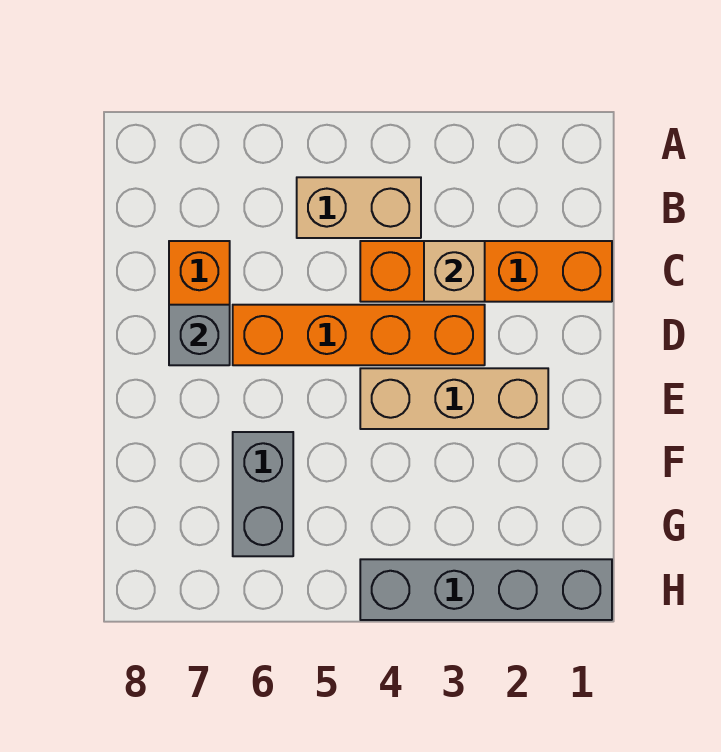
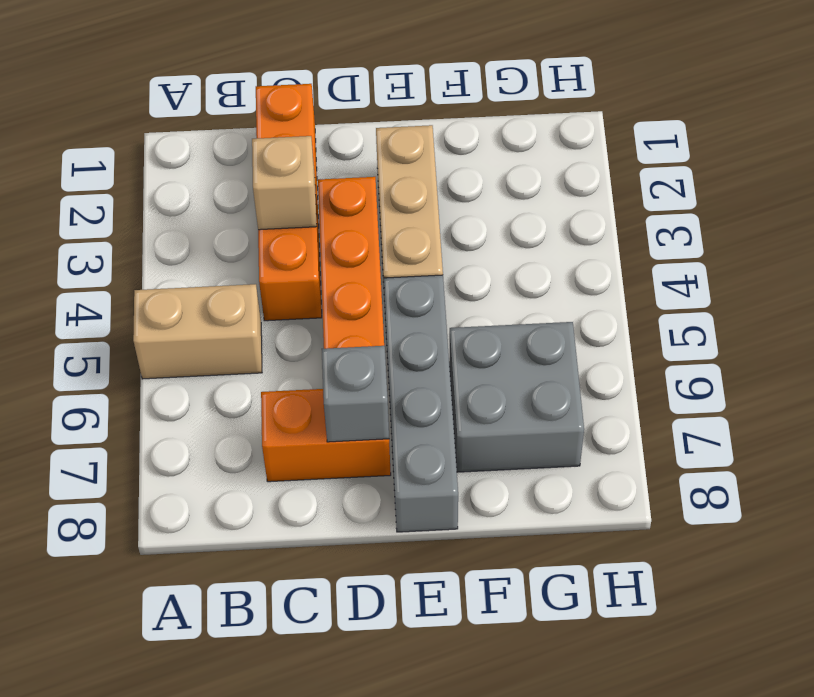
tan brick B4:B5 level 1 -> tan brick A5:B5 level 1
grey brick F6:G6 level 1 -> grey brick F6:G7 level 1
grey brick H1:H4 level 1 -> grey brick E5:E8 level 1

